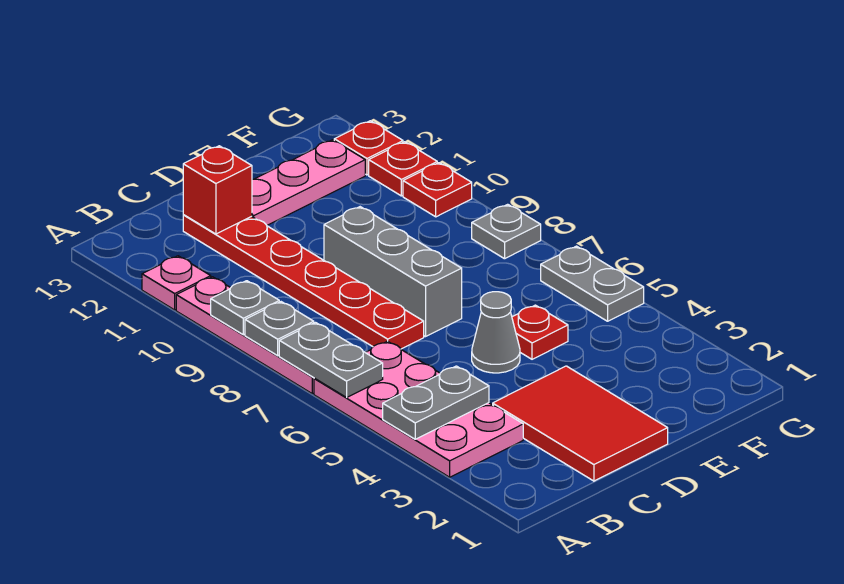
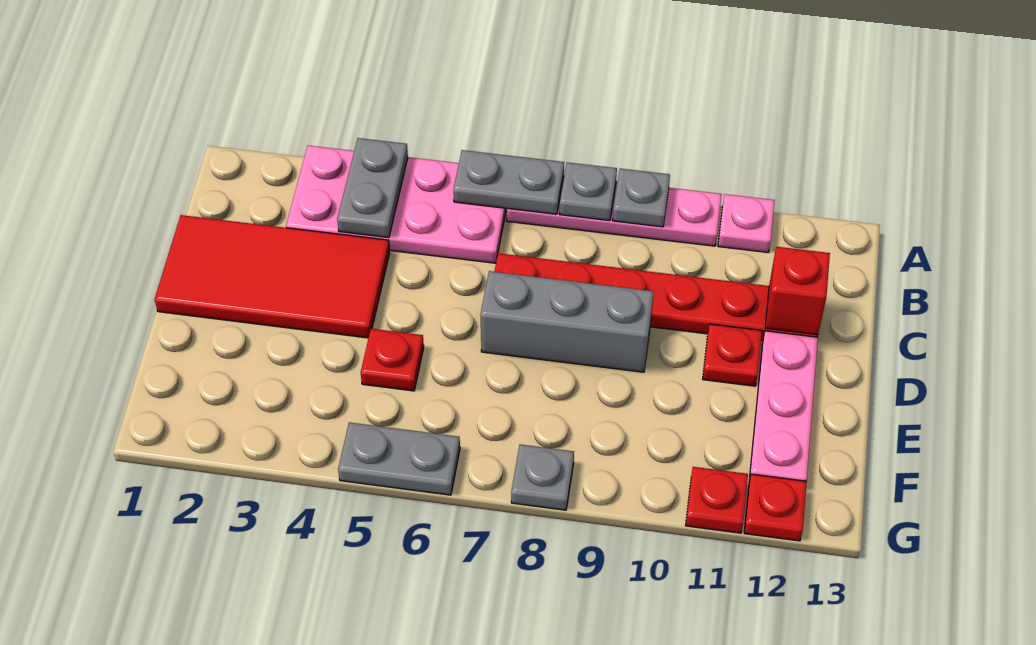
red tile C1:D3 level 1 -> red tile C1:D4 level 1
grey cone D5 level 1 -> none
red plate G10 level 1 -> red plate D11 level 1

